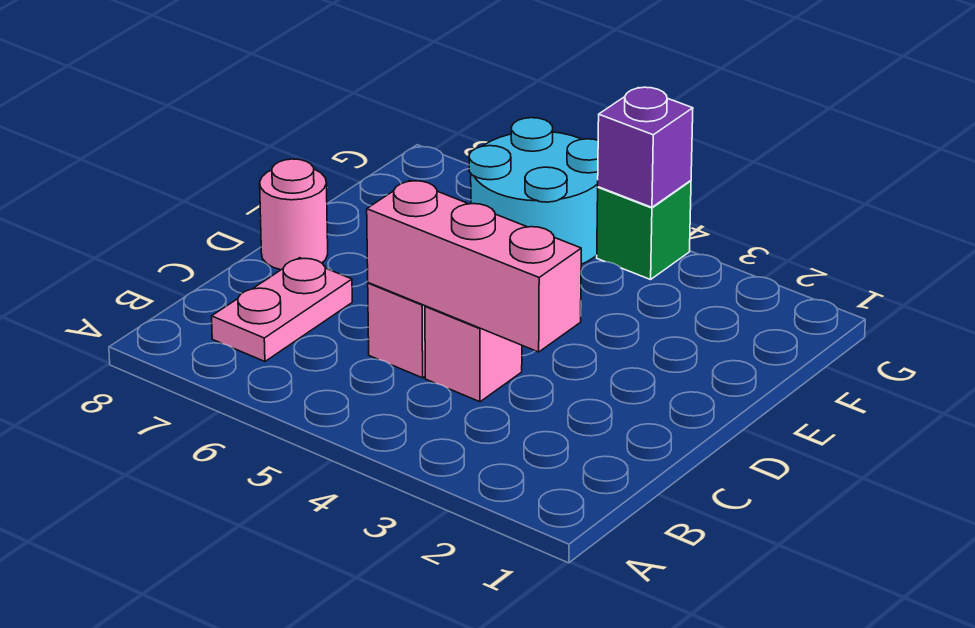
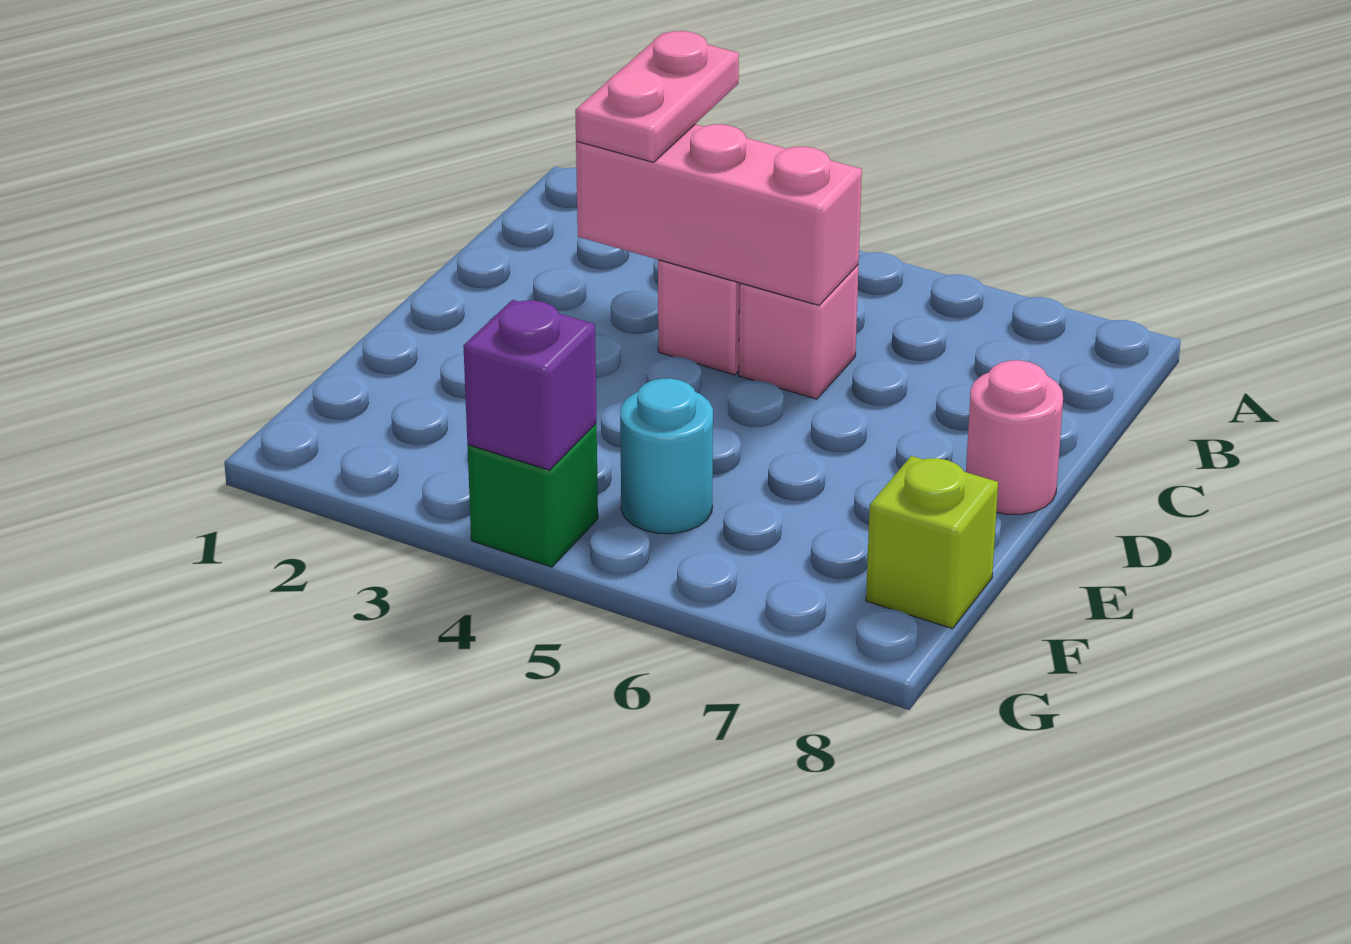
pink plate B7:C7 level 1 -> pink plate B3:C3 level 3
cyan round brick F5:G6 level 1 -> cyan round brick F5 level 1
none -> lime brick F8 level 1

